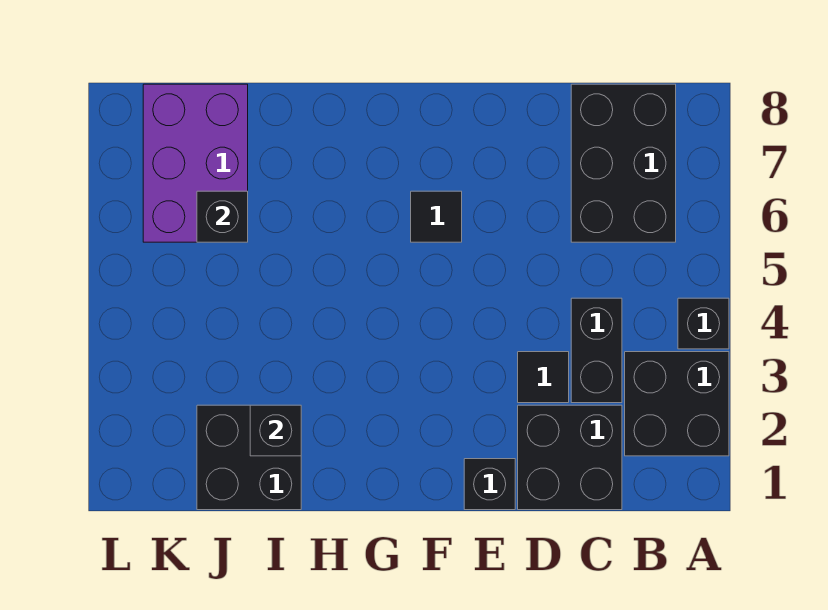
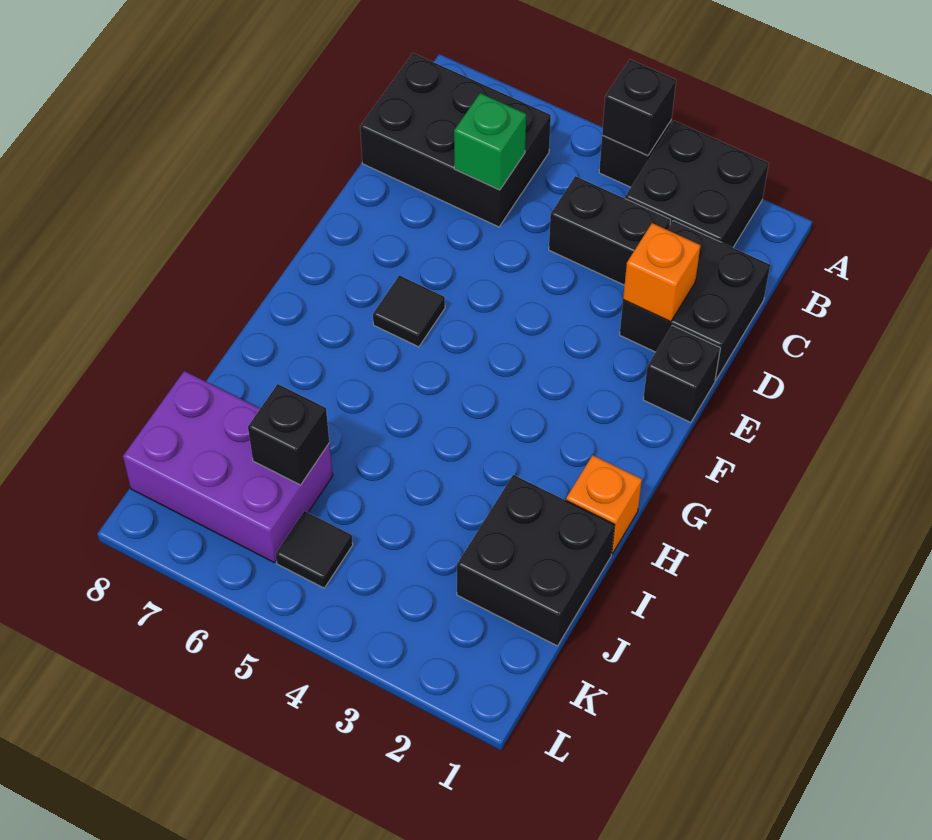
none -> green brick C6 level 2
none -> orange brick D2 level 2
black tile D3 level 1 -> black tile K5 level 1
none -> orange brick H1 level 1
black brick I2 level 2 -> black brick A4 level 2

